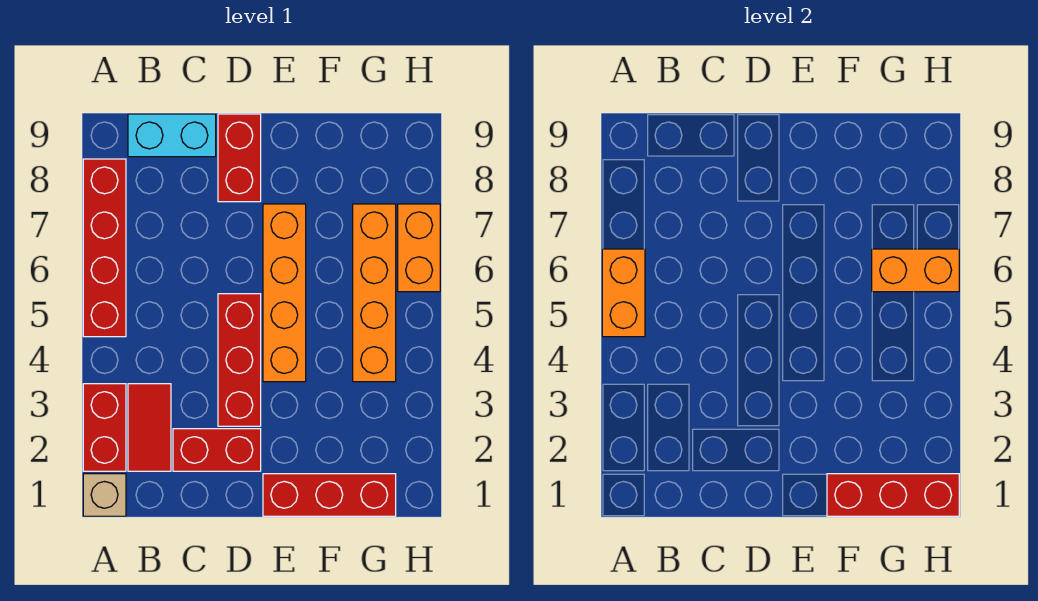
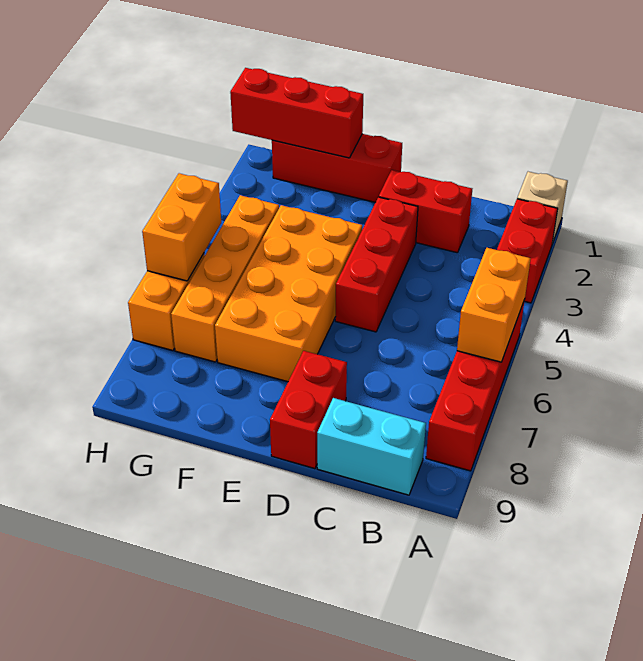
red tile B2:B3 level 1 -> none
orange brick E4:E7 level 1 -> orange brick E4:F7 level 1
orange brick G6:H6 level 2 -> orange brick H5:H6 level 2

